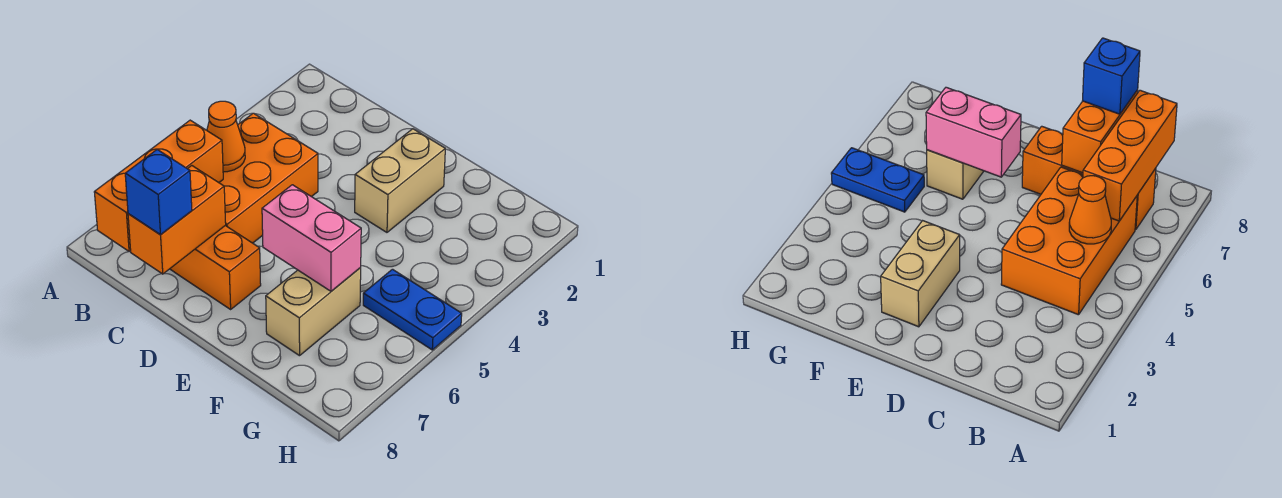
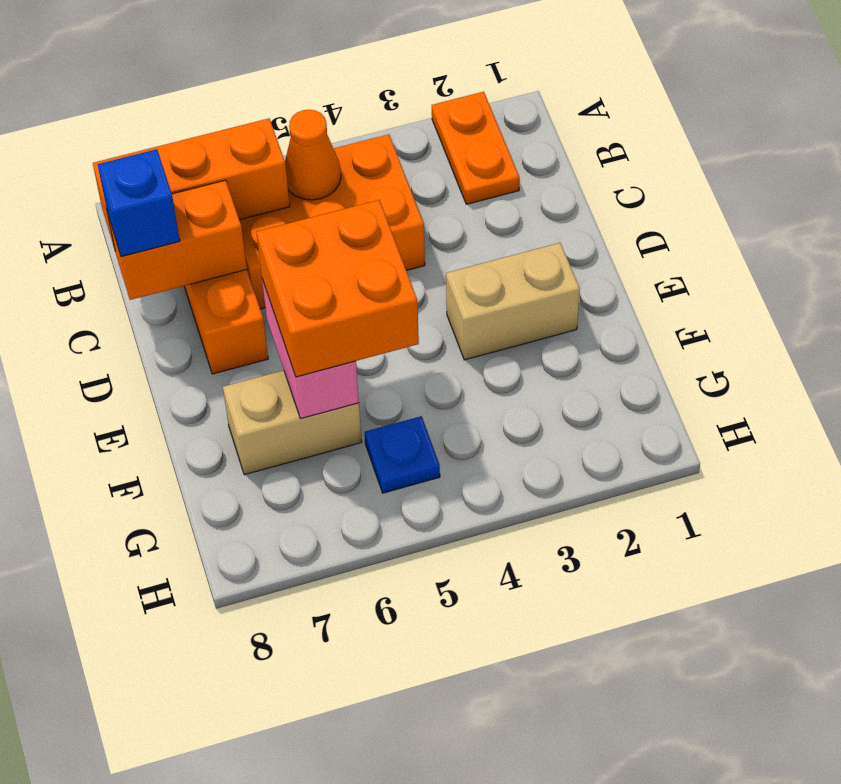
none -> orange plate A2:B2 level 1
none -> orange brick E5:F6 level 3
blue plate G5:H5 level 1 -> blue plate G5 level 1

